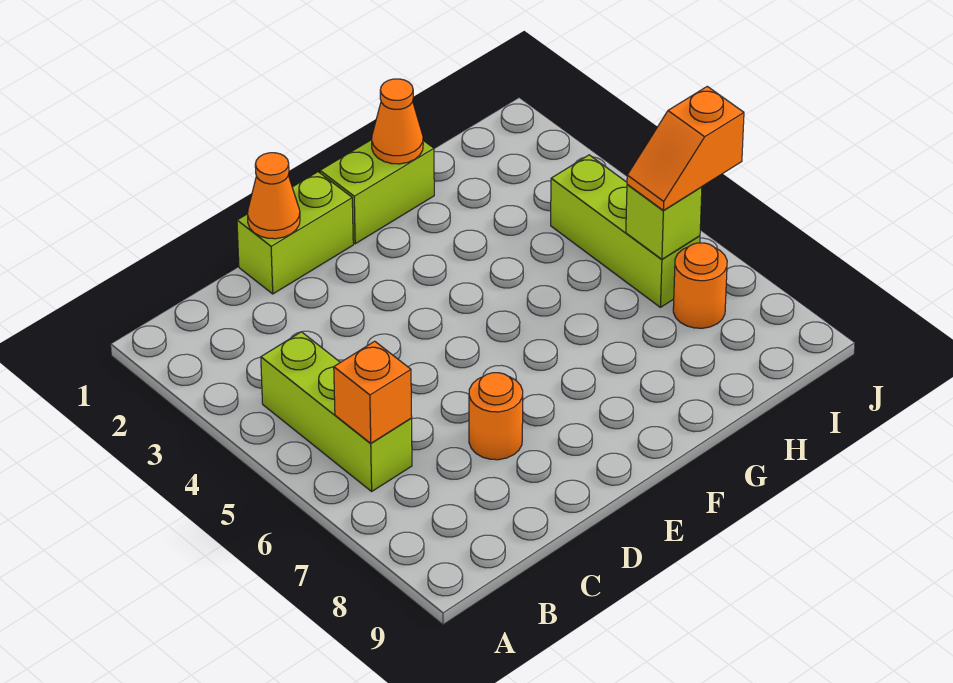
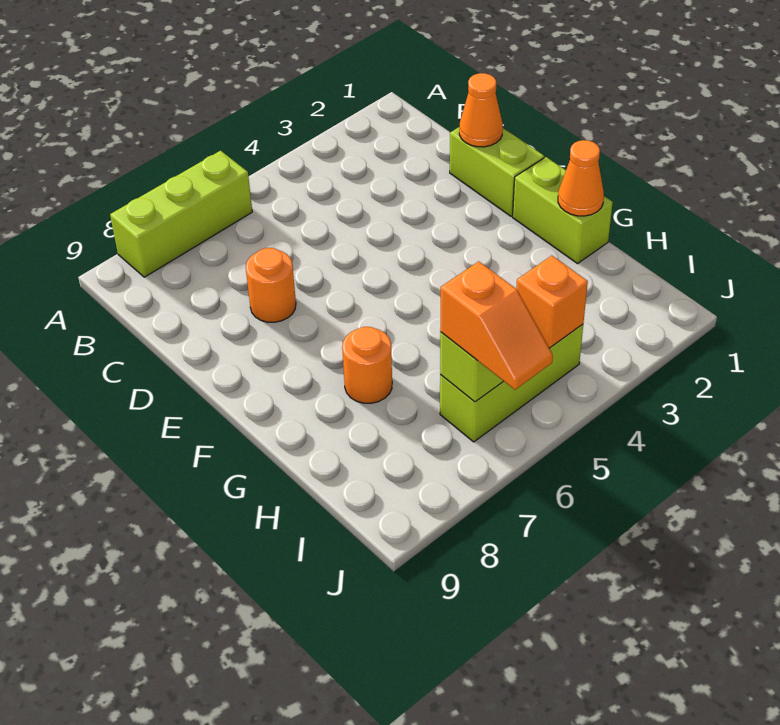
lime brick B4:B6 level 1 -> lime brick A6:A8 level 1
orange brick B6 level 2 -> orange brick I4 level 2
orange slope I6:J6 level 3 top J -> orange slope I6:J6 level 3 top I
orange round brick I7 level 1 -> orange round brick G7 level 1

